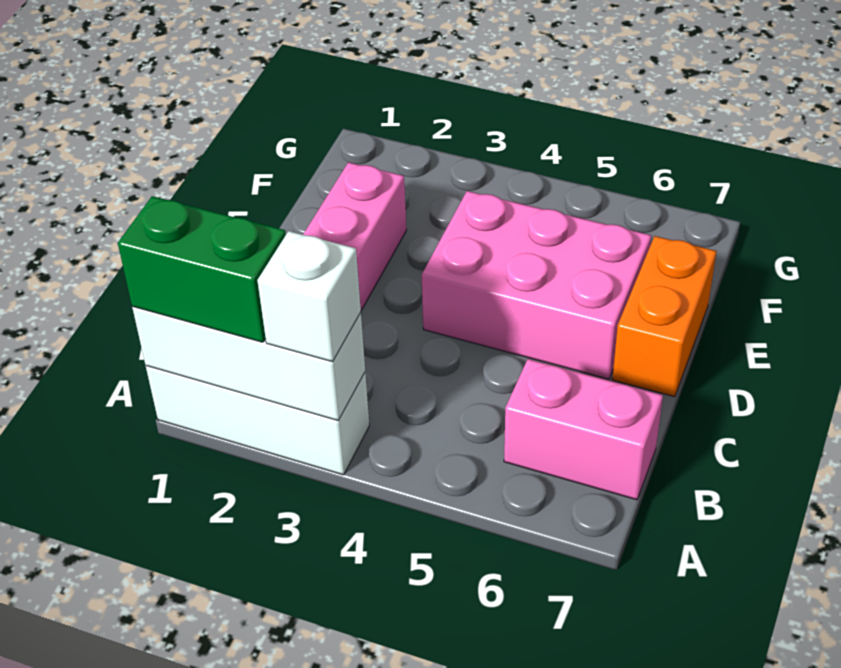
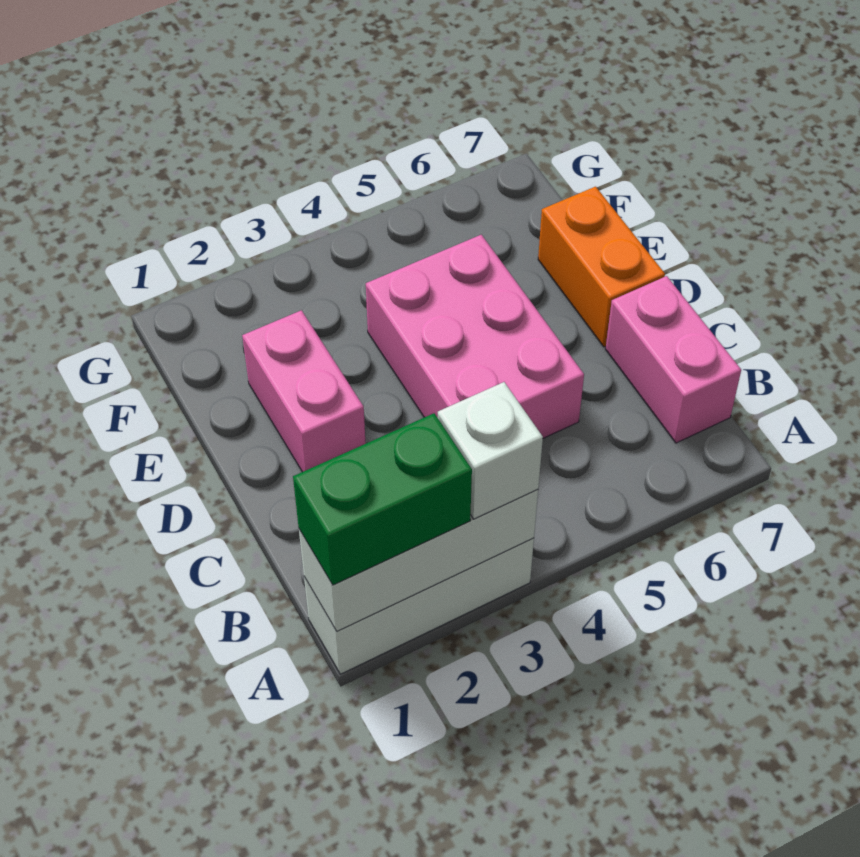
pink brick B6:B7 level 1 -> pink brick B7:C7 level 1
pink brick D4:E6 level 1 -> pink brick C4:E5 level 1

